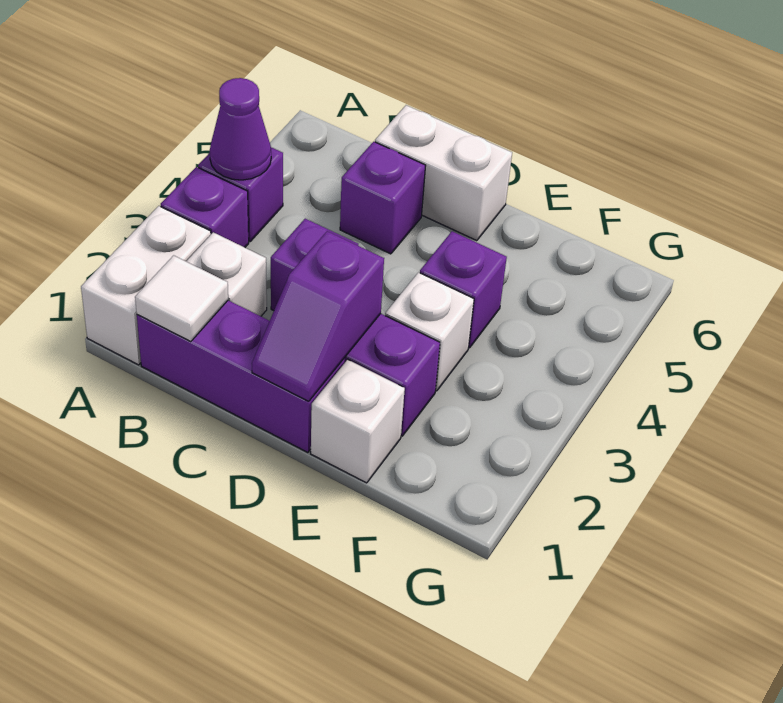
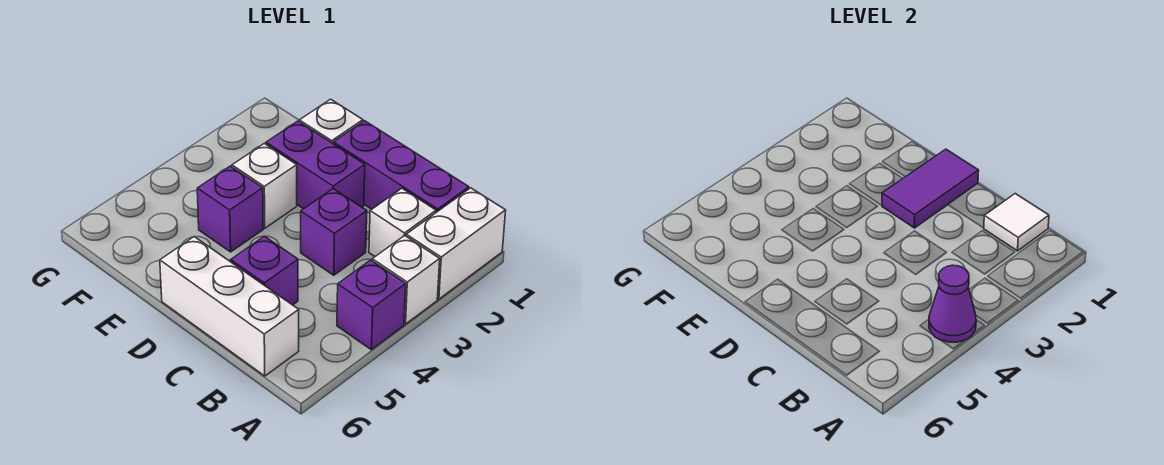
purple brick A3 level 1 -> white brick A3 level 1
white brick C6:D6 level 1 -> white brick B6:D6 level 1
purple slope D1:D2 level 2 top 2 -> purple tile D1:D2 level 2

